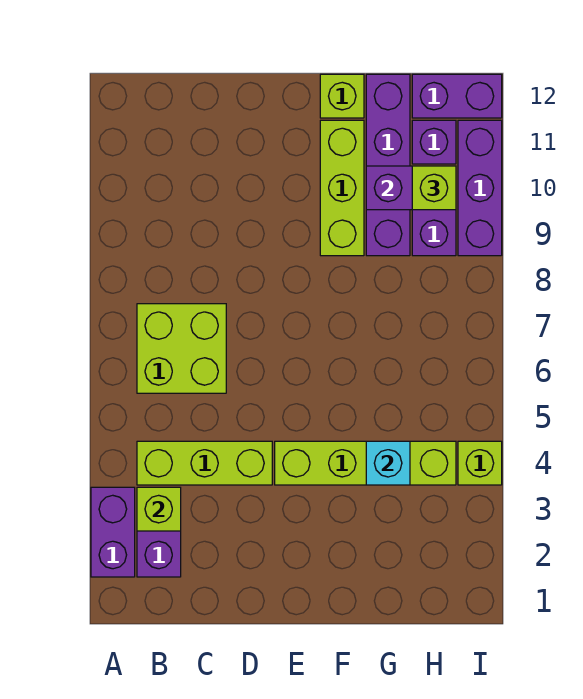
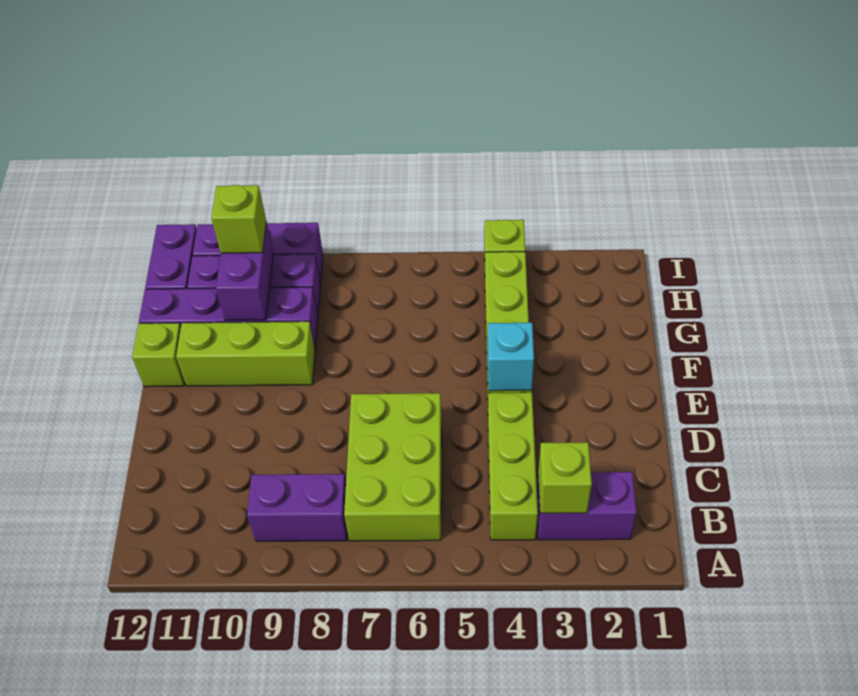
purple brick A2:A3 level 1 -> purple brick B8:B9 level 1
lime brick B6:C7 level 1 -> lime brick B6:D7 level 1
cyan brick G4 level 2 -> cyan brick E4 level 2

